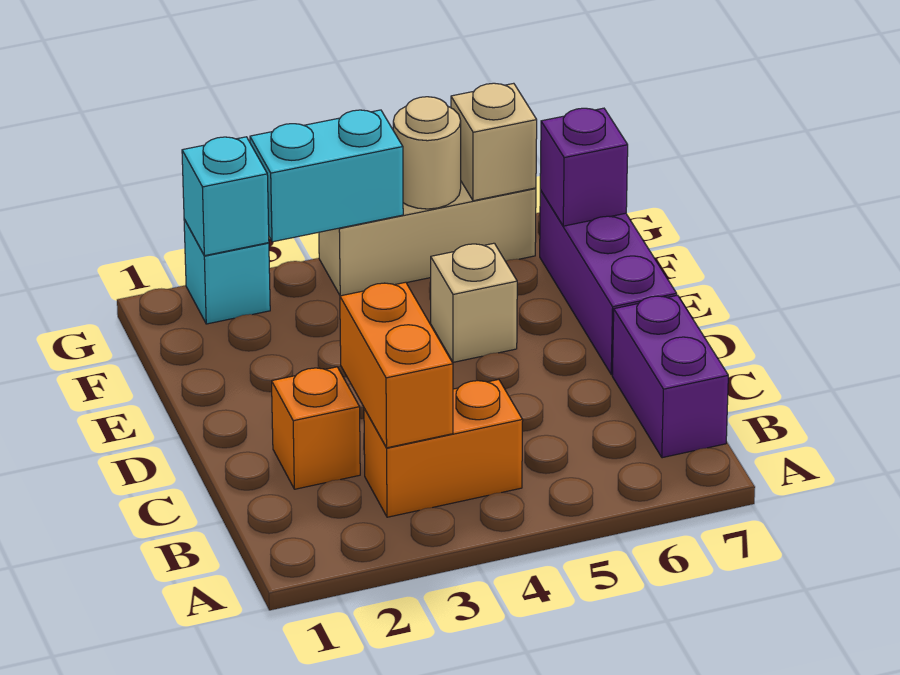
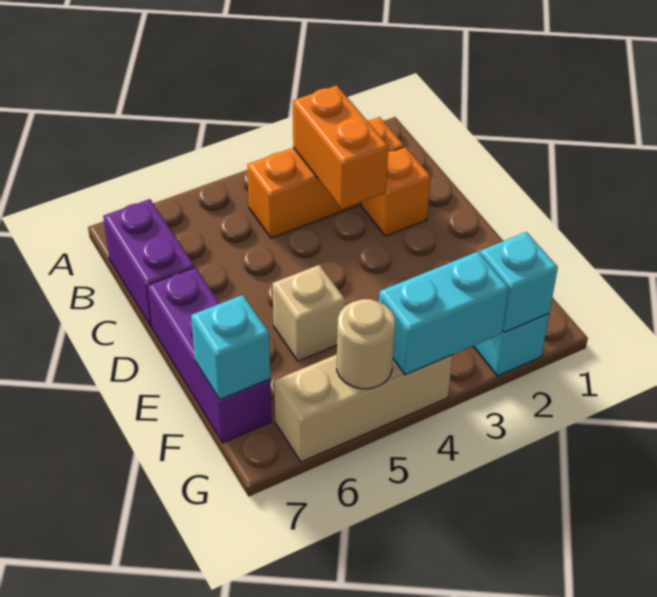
orange brick B3:B4 level 1 -> orange brick B2:B4 level 1
purple brick F7 level 2 -> cyan brick F7 level 2
tan brick G6 level 2 -> none

